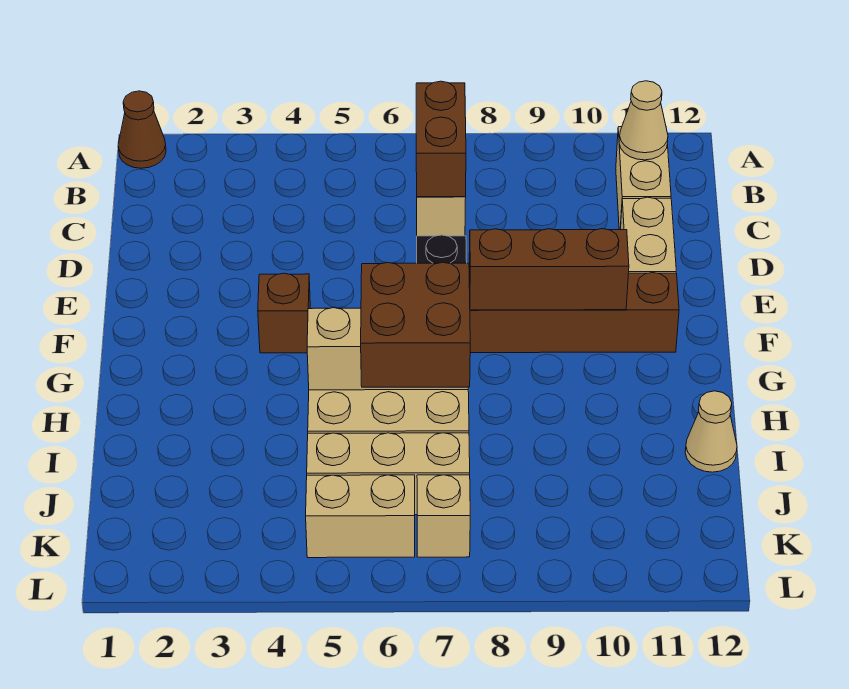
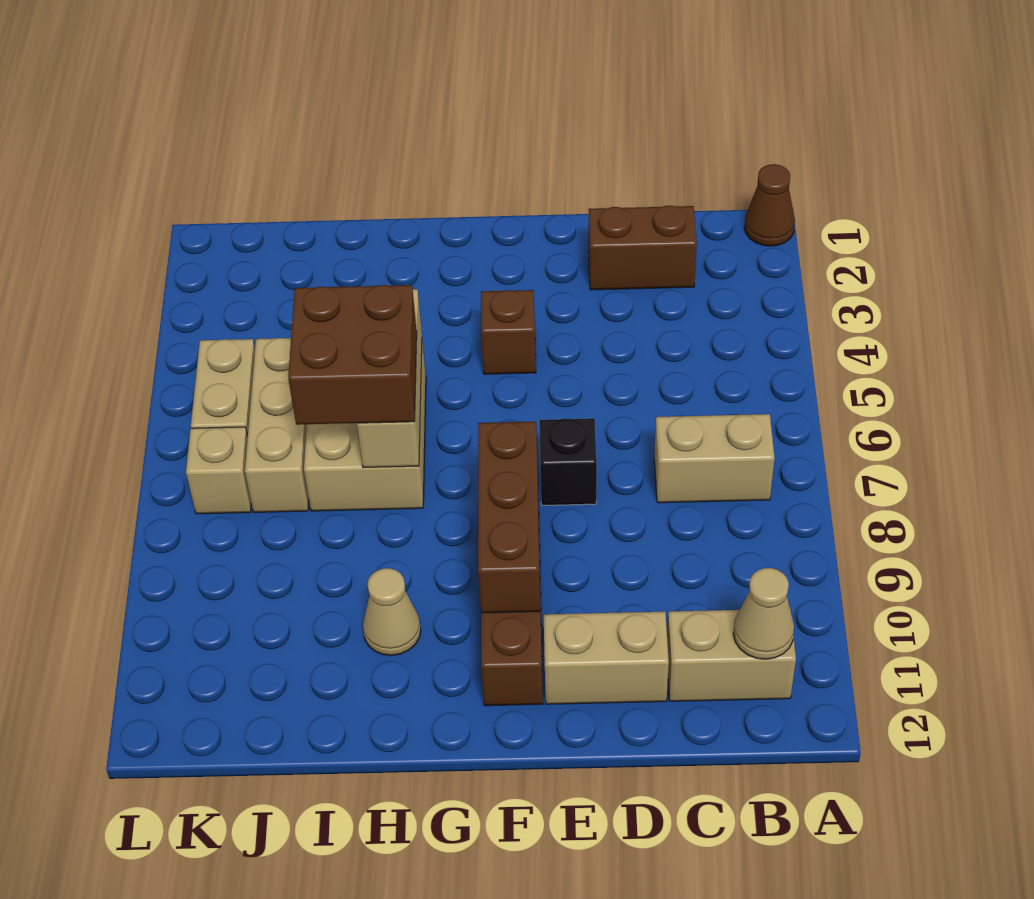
brown brick B7:C7 level 2 -> brown brick C2:D2 level 1
tan cone I12 level 1 -> tan cone H10 level 1

